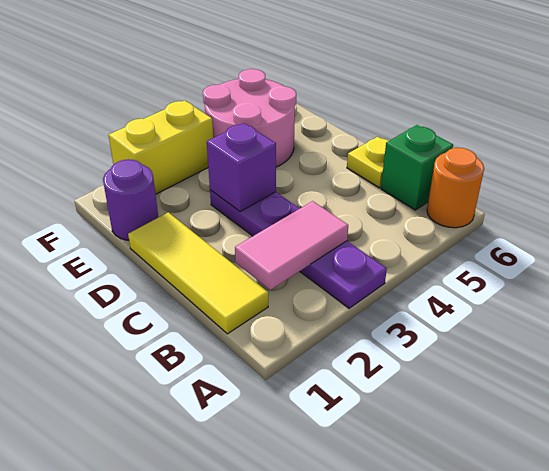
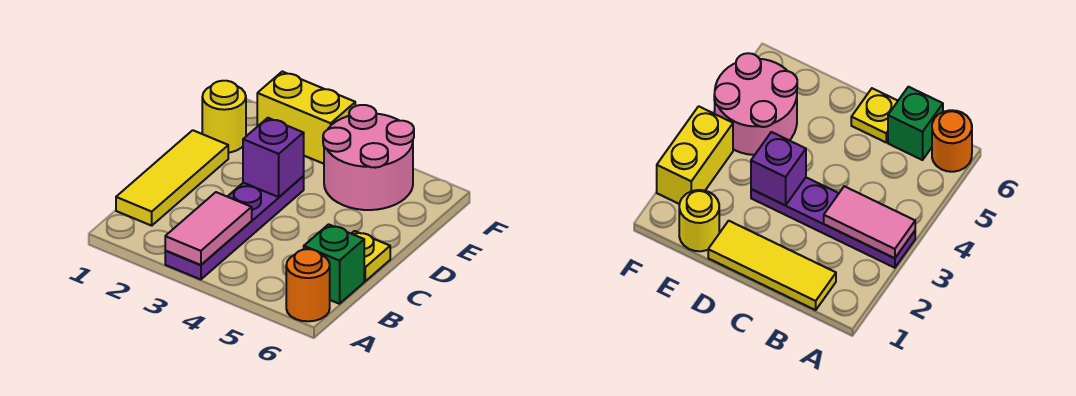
pink tile B2:B3 level 2 -> pink tile A3:B3 level 2
purple round brick E1 level 1 -> yellow round brick E1 level 1

